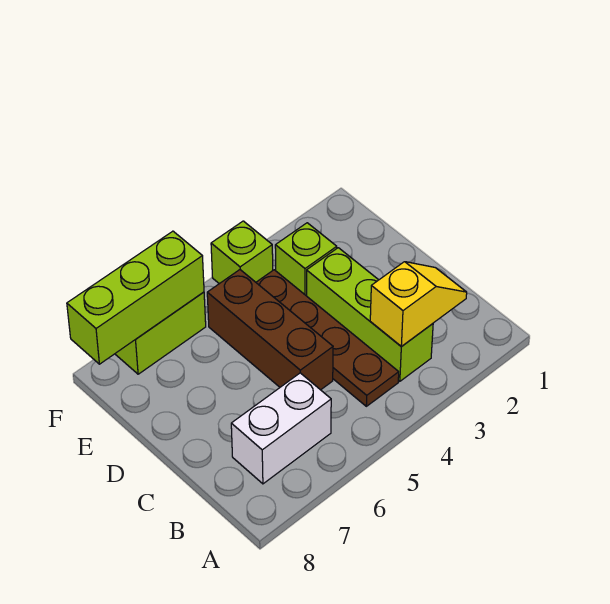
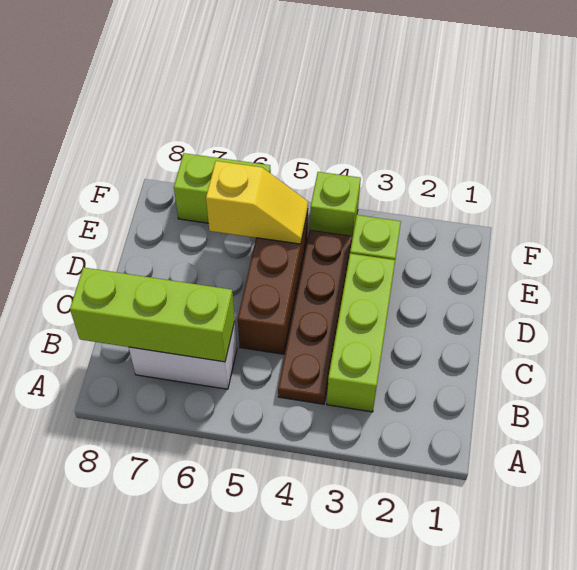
yellow slope B2:B3 level 2 top 3 -> yellow slope E5:E6 level 2 top 6
lime brick F6:F8 level 2 -> lime brick B6:B8 level 2

